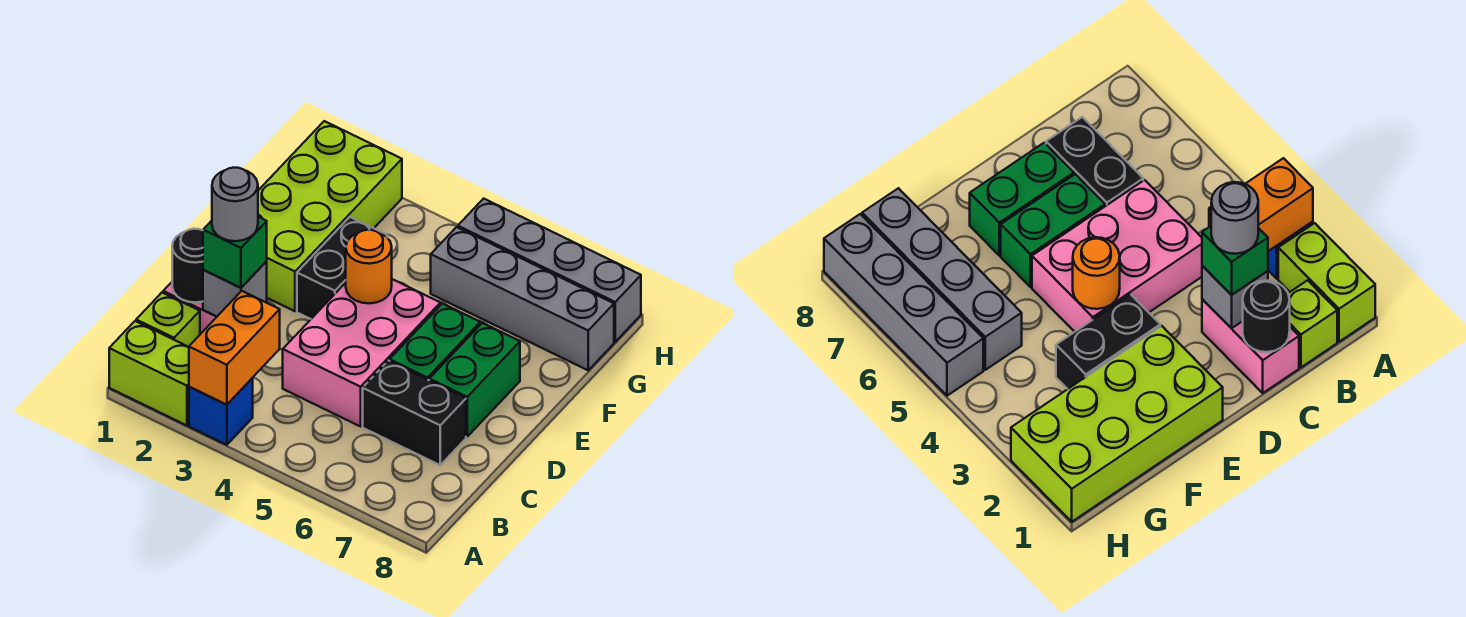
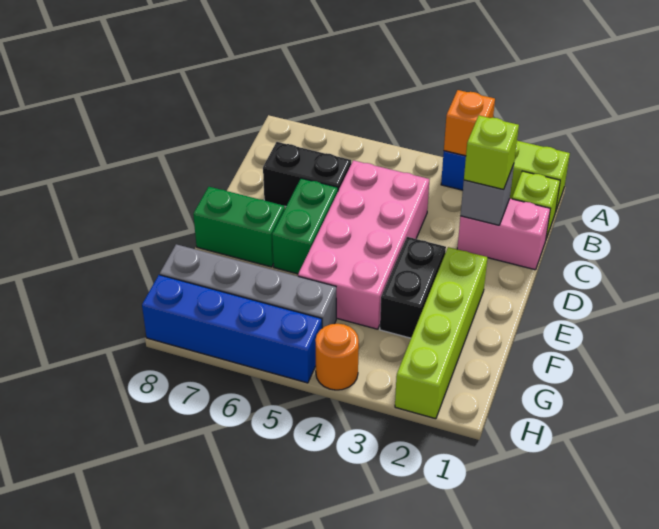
orange brick A3:B3 level 2 -> orange brick A3 level 2
black round brick C1 level 2 -> none
green brick C2 level 3 -> lime brick C2 level 3
grey round brick C2 level 4 -> none
pink brick C4:E5 level 1 -> pink brick C4:F5 level 1
green brick D7:E7 level 1 -> green brick E7:E8 level 1
lime brick E1:H2 level 1 -> lime brick E2:H2 level 1
orange round brick E4 level 2 -> orange round brick H4 level 1
grey brick H5:H8 level 1 -> blue brick H5:H8 level 1

